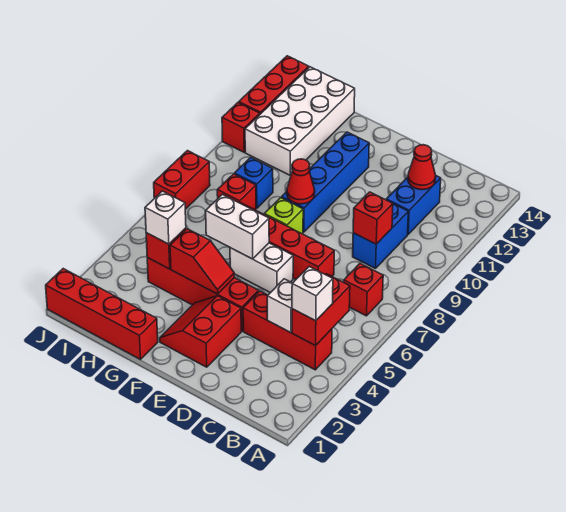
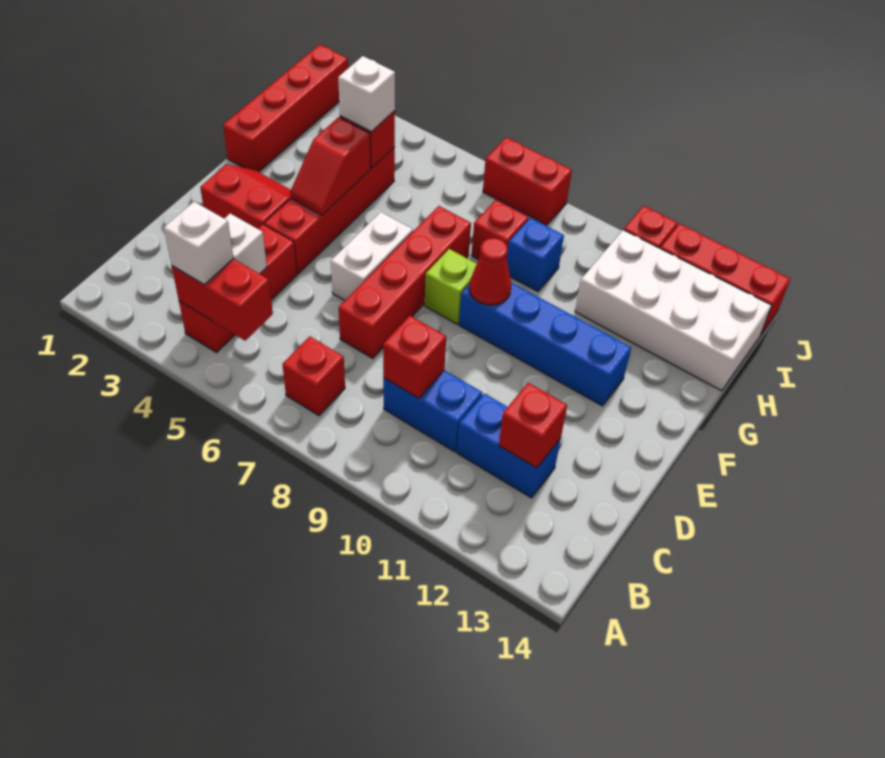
red cone C12 level 2 -> red brick C12 level 2
white brick F6:G6 level 2 -> none

